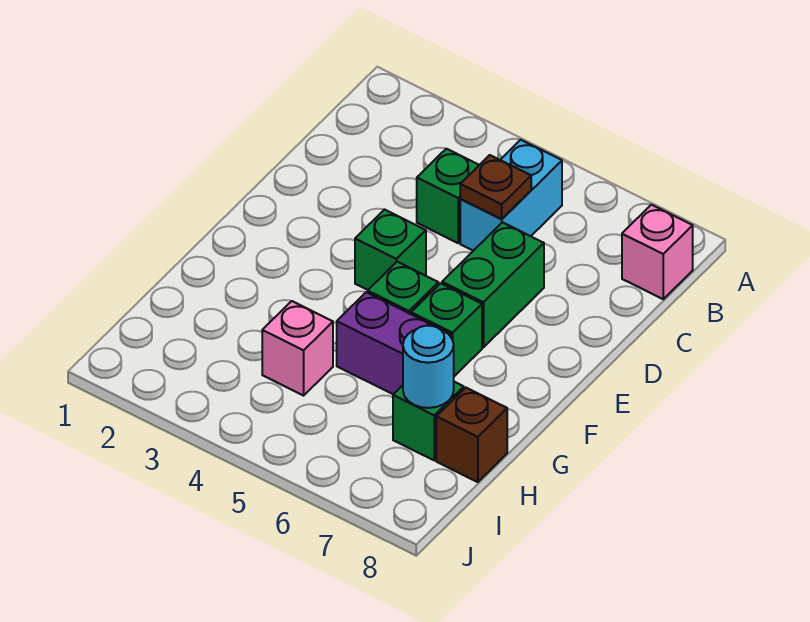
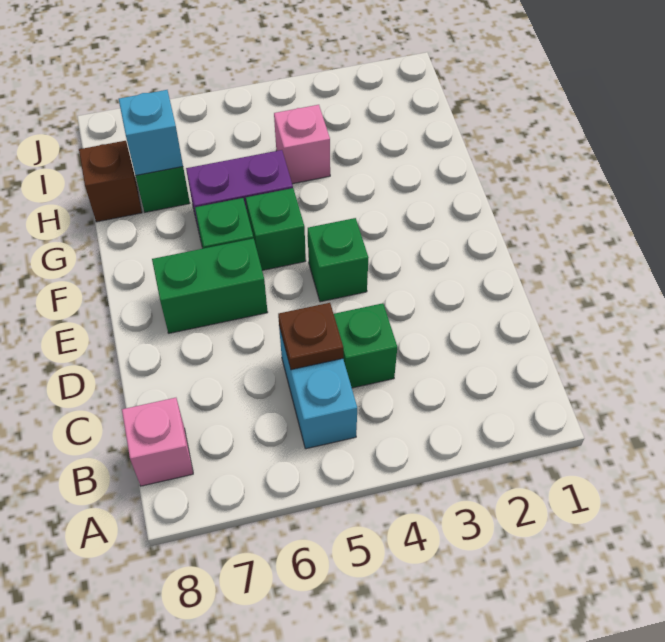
green brick D6:E6 level 1 -> green brick E6:E7 level 1
cyan round brick H7 level 2 -> cyan brick H7 level 2

